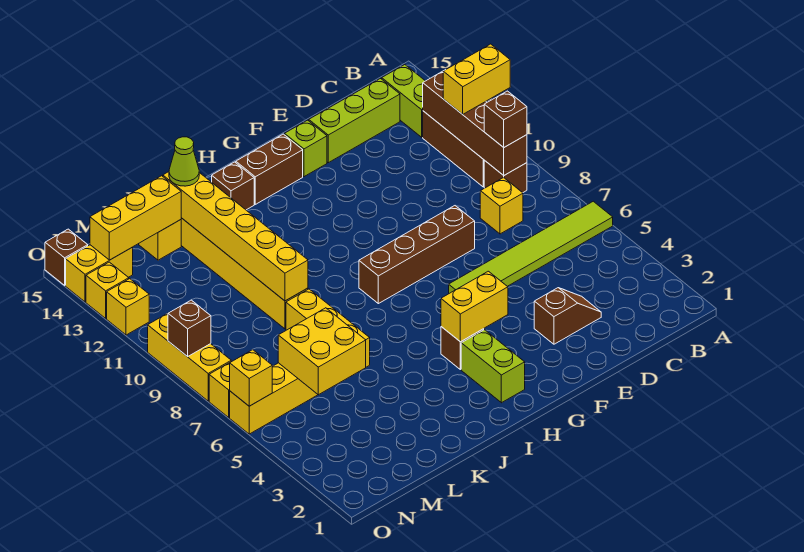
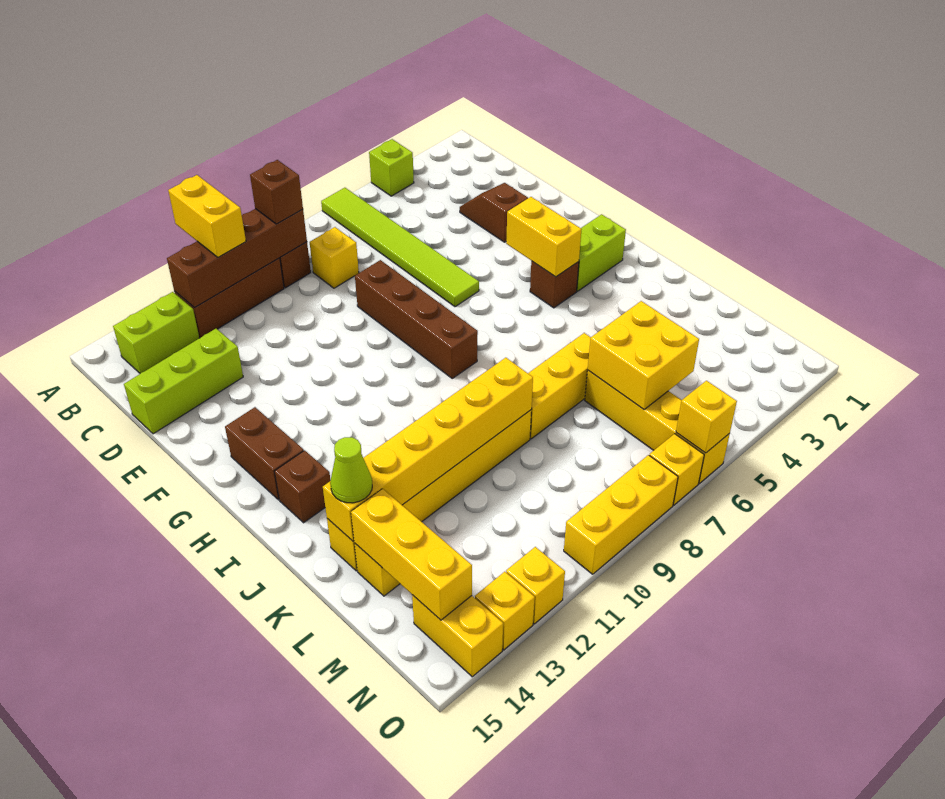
lime brick C14:E14 level 1 -> lime brick D13:D15 level 1
lime brick F14 level 1 -> lime brick A4 level 1
brown brick O9 level 2 -> none
brown brick O15 level 1 -> none

